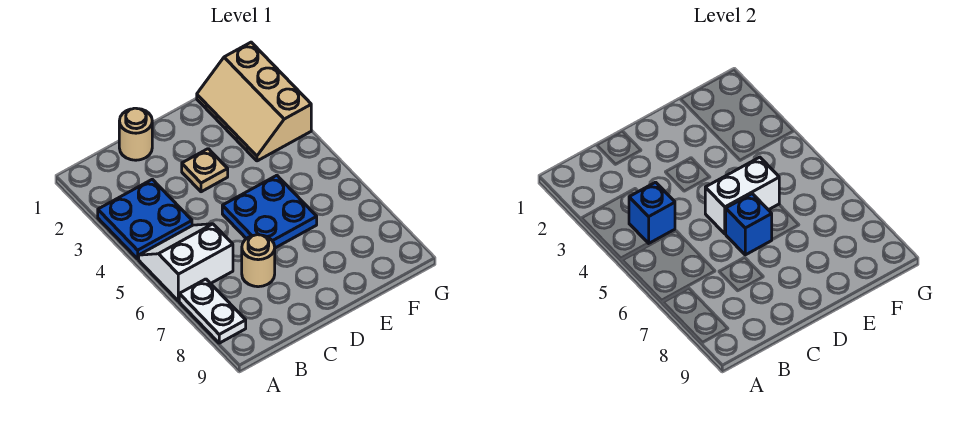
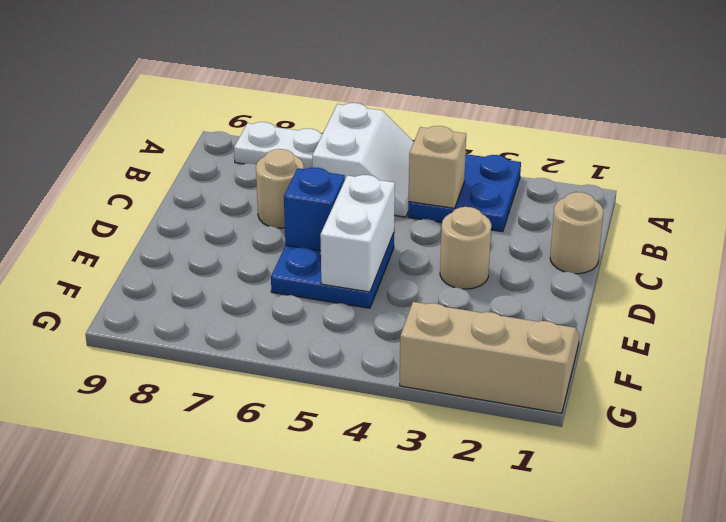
blue brick B4 level 2 -> tan brick B4 level 2
tan plate D3 level 1 -> tan round brick D3 level 1

